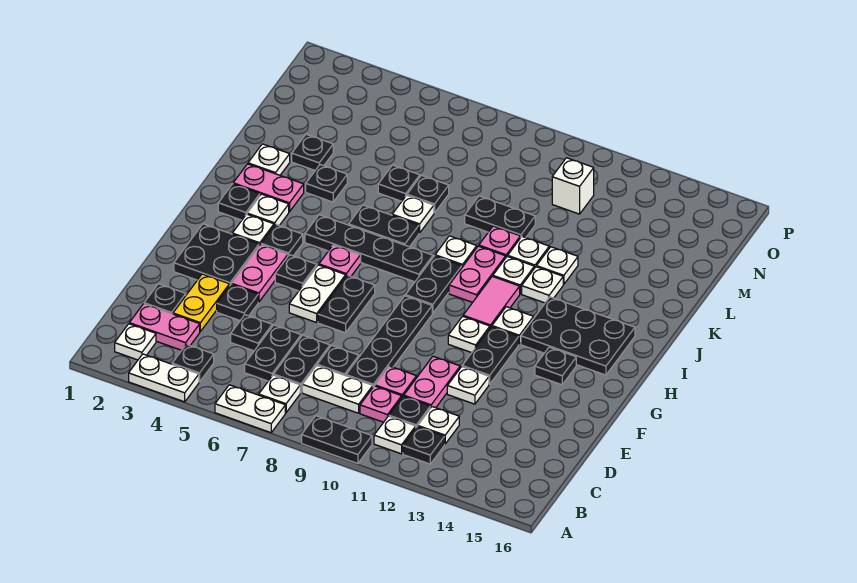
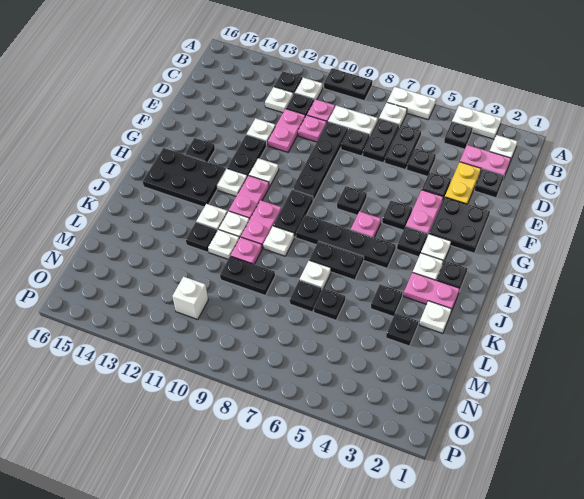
white plate F6:G6 level 1 -> none
black plate F7:G7 level 1 -> black plate G7 level 1
pink tile H11:I11 level 1 -> pink plate H11:I11 level 1
white plate K12 level 1 -> black plate K12 level 1

